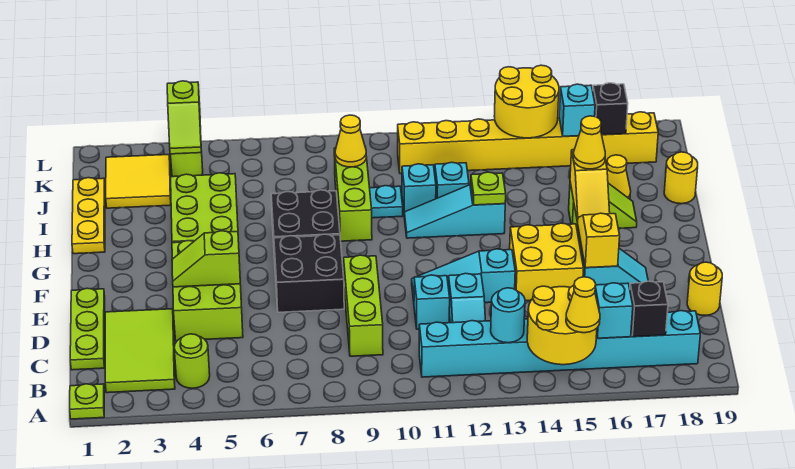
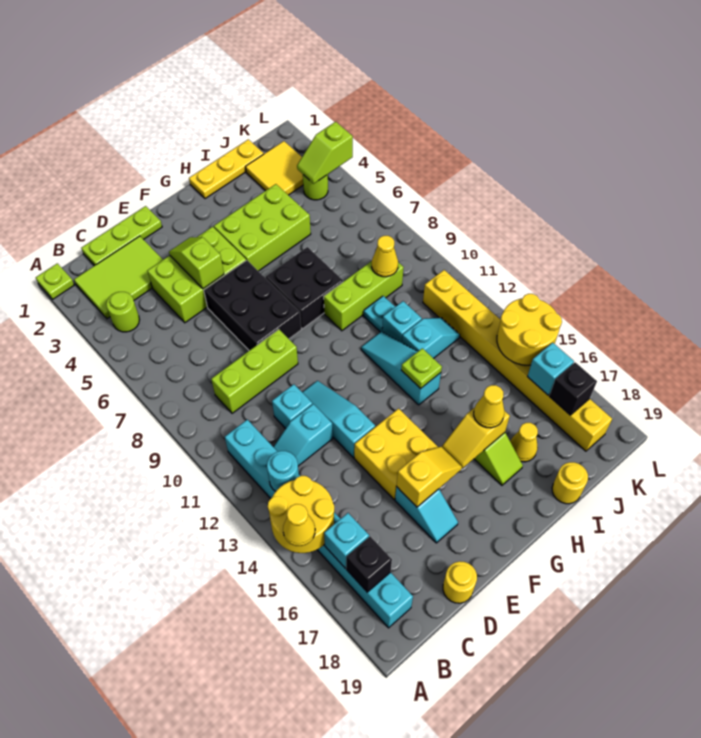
black brick E7:F8 level 1 -> black brick E6:F8 level 1

